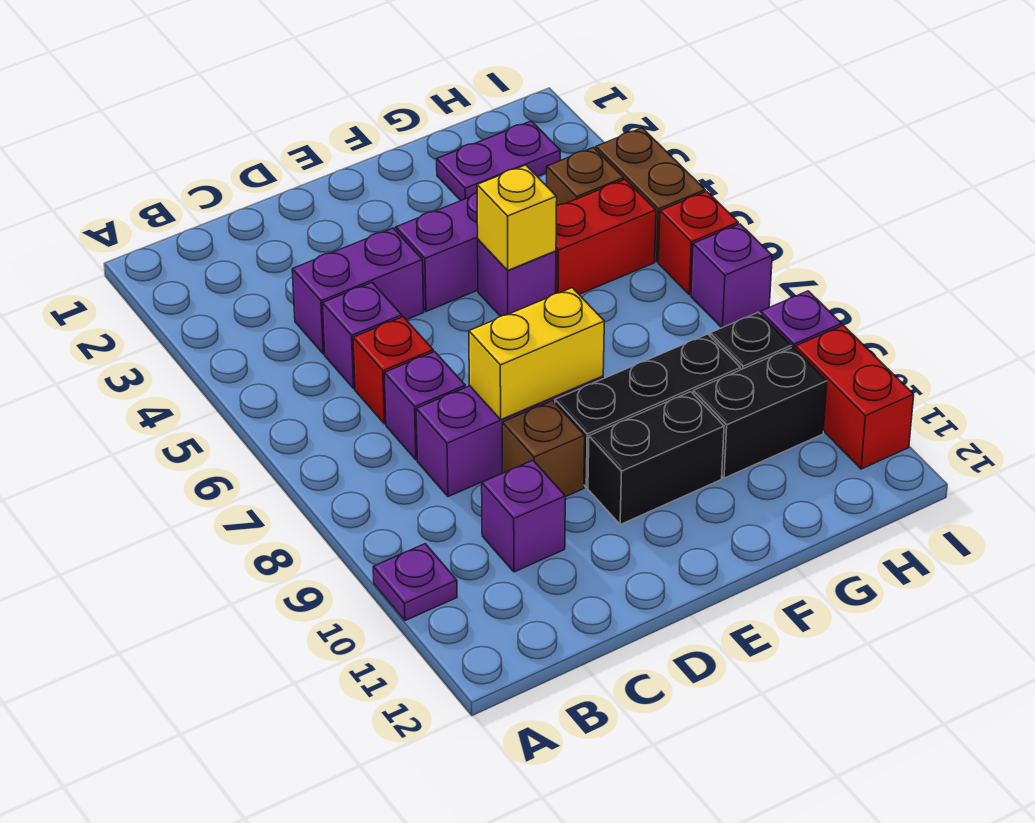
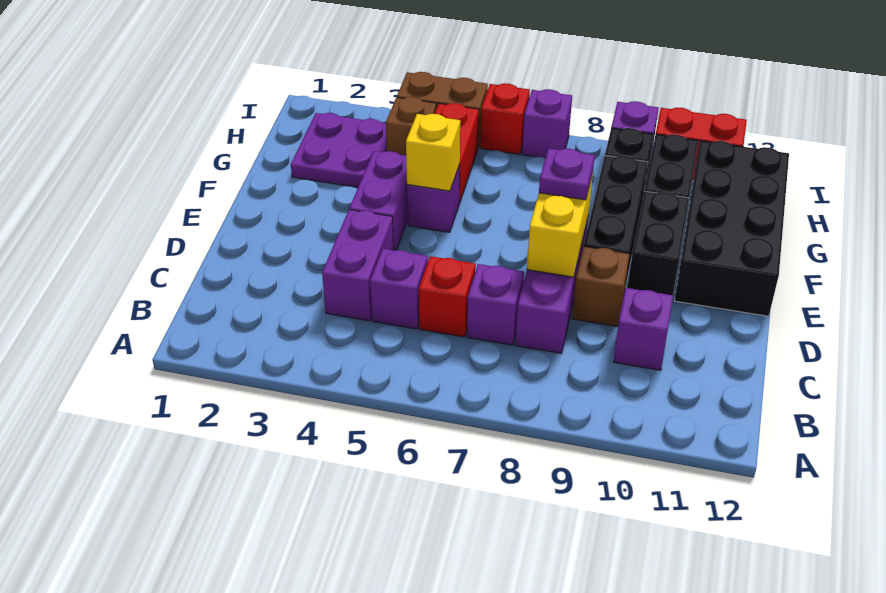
purple plate A10 level 1 -> purple plate E8 level 3
none -> black brick E11:H12 level 1
purple plate G2:H2 level 1 -> purple plate G2:H3 level 1

